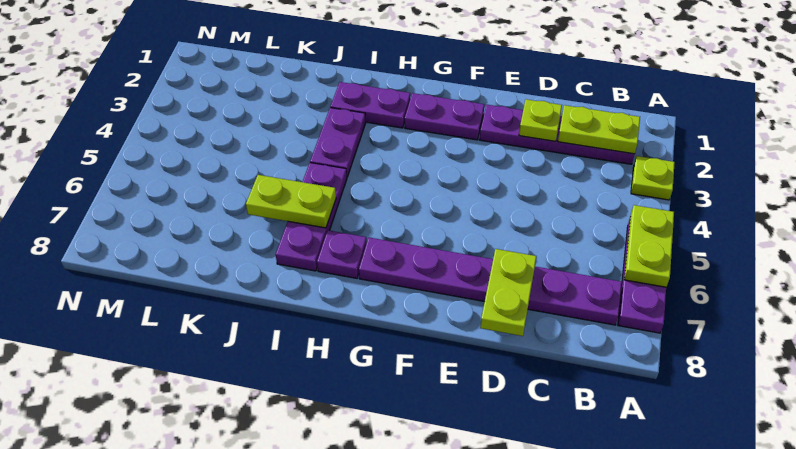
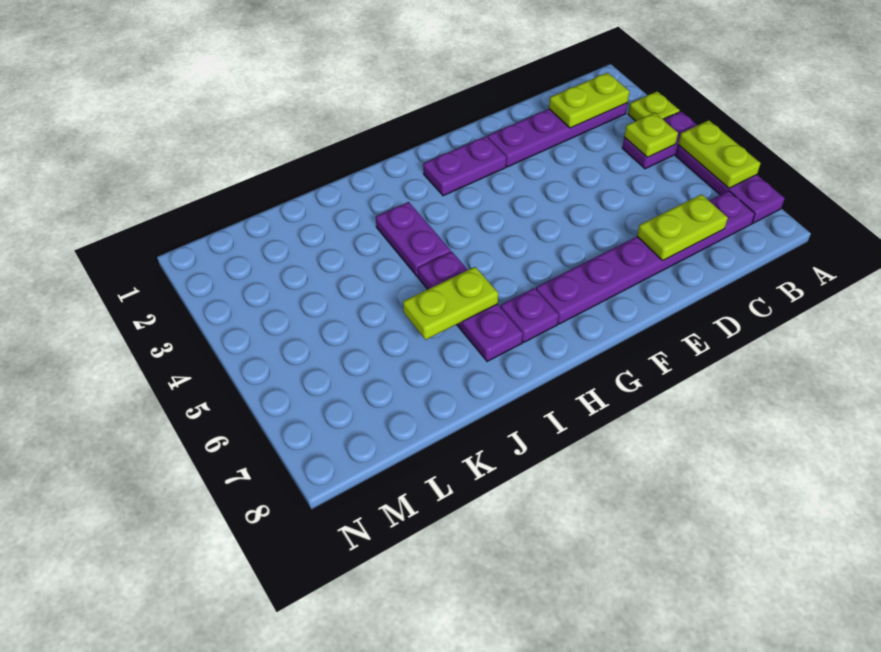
lime plate D2 level 2 -> lime plate B4 level 2
lime plate D7:D8 level 2 -> lime plate C7:D7 level 2
purple plate H2:I2 level 1 -> purple plate A4:B4 level 1

